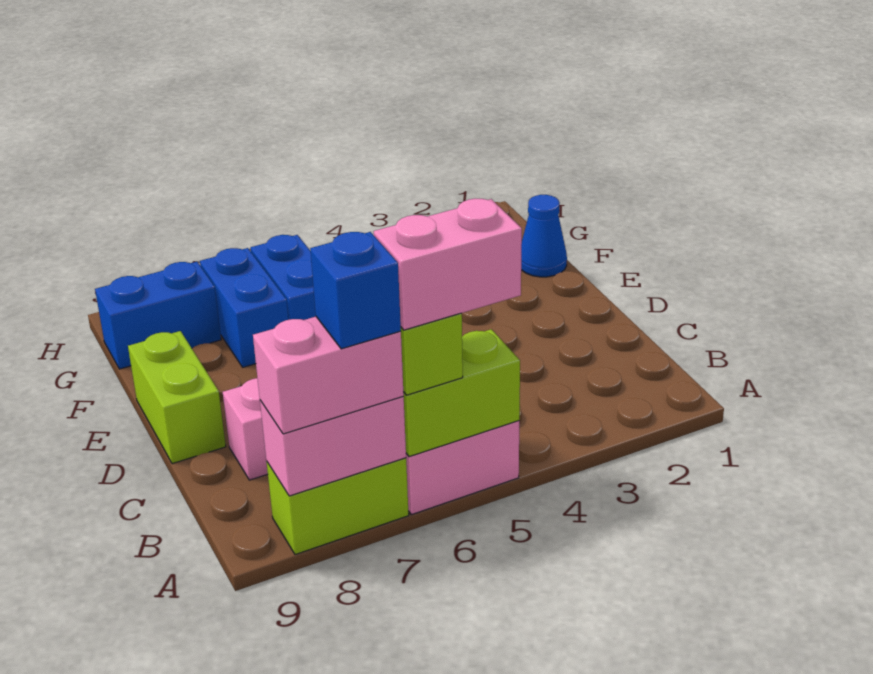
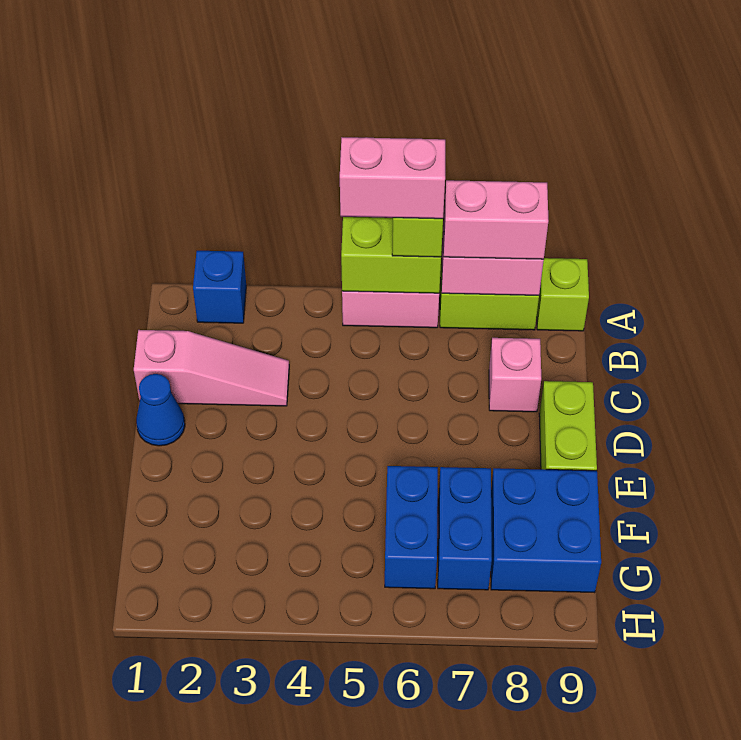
blue brick A7 level 4 -> blue brick A2 level 1
none -> lime brick A9 level 1
none -> pink slope C1:C3 level 1 top 1
blue cone F1 level 1 -> blue cone D1 level 1
blue brick G8:G9 level 1 -> blue brick F8:G9 level 1

